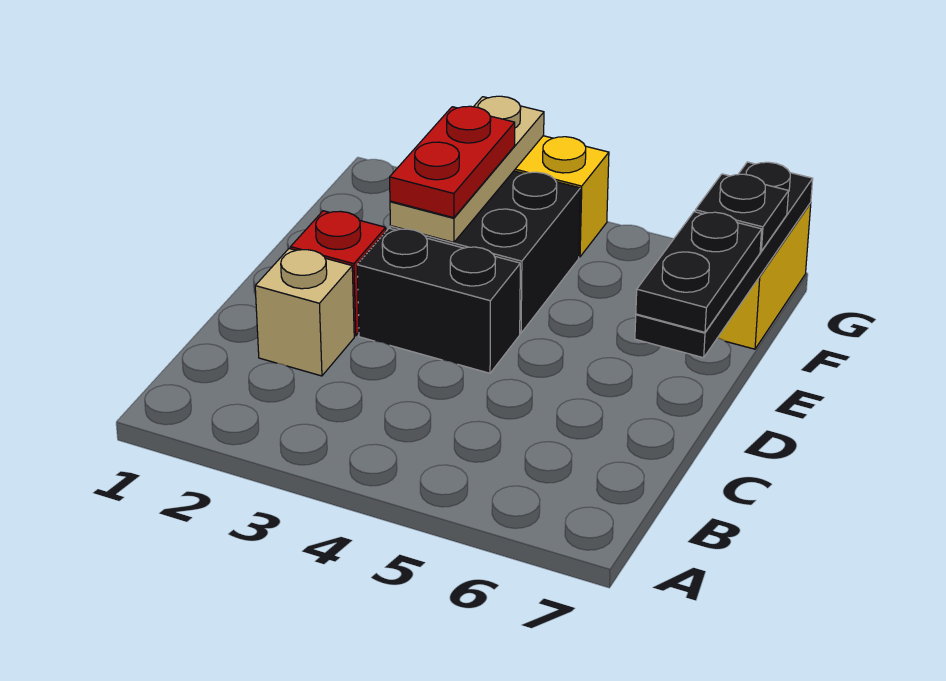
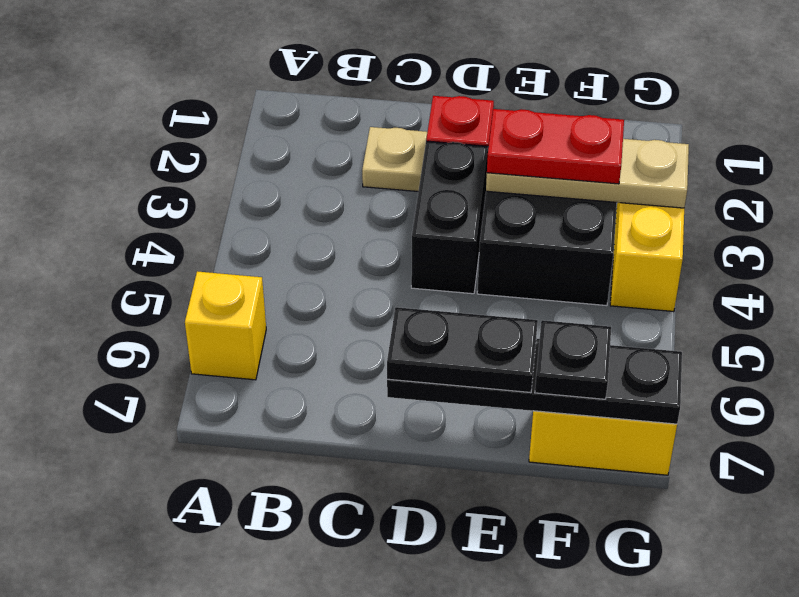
none -> yellow brick A6 level 1
tan brick C2 level 1 -> tan plate C2 level 1

